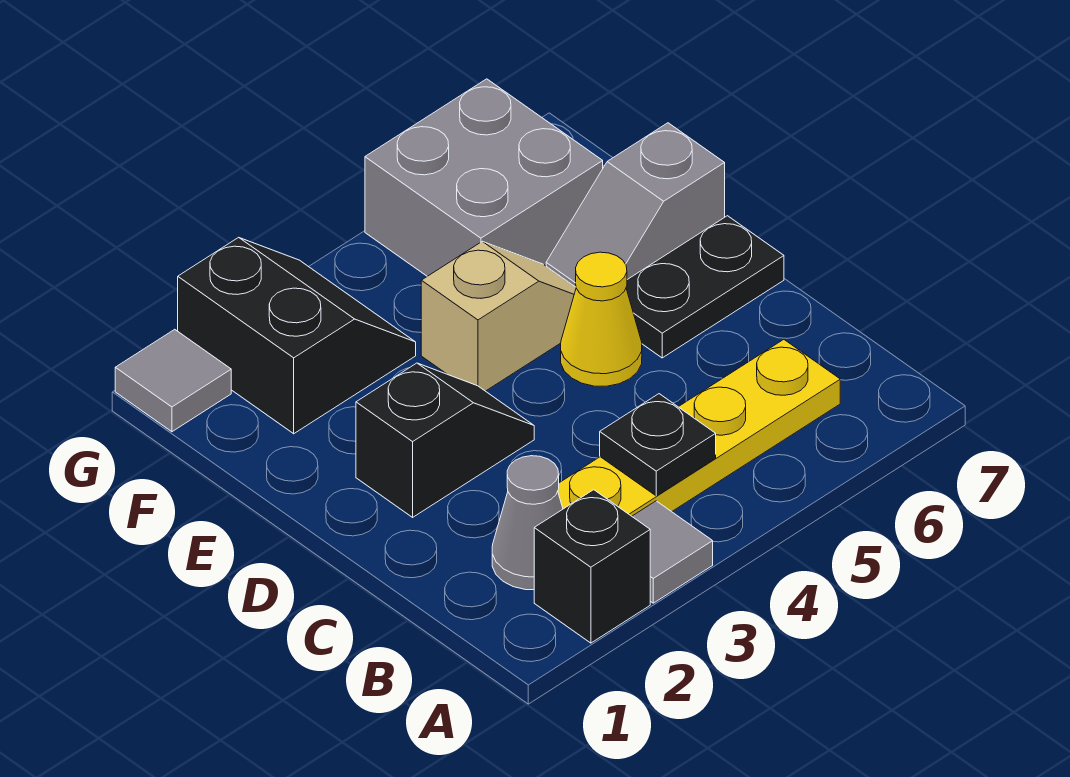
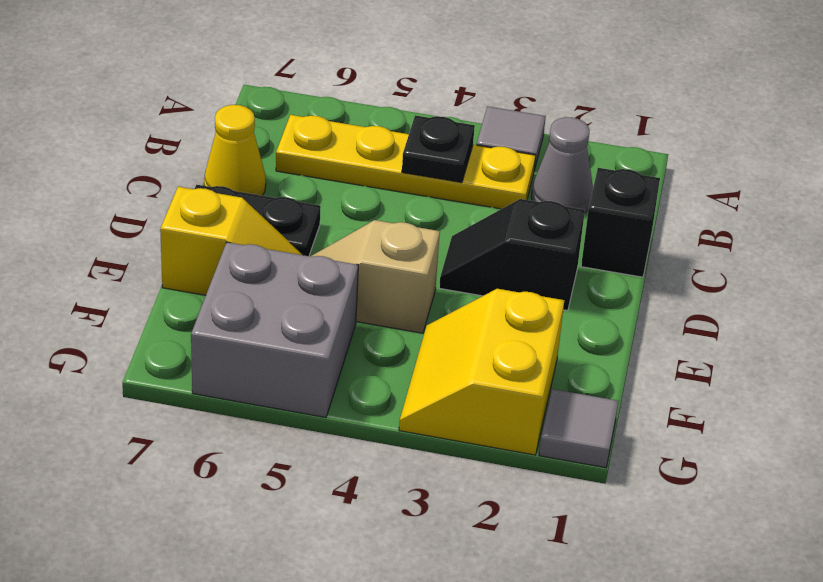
black brick A2 level 1 -> black brick C1 level 1
yellow cone D5 level 1 -> yellow cone C7 level 1
grey slope E6:E7 level 1 top 7 -> yellow slope E6:E7 level 1 top 7
black slope F2:G3 level 1 top 2 -> yellow slope F2:G3 level 1 top 2

